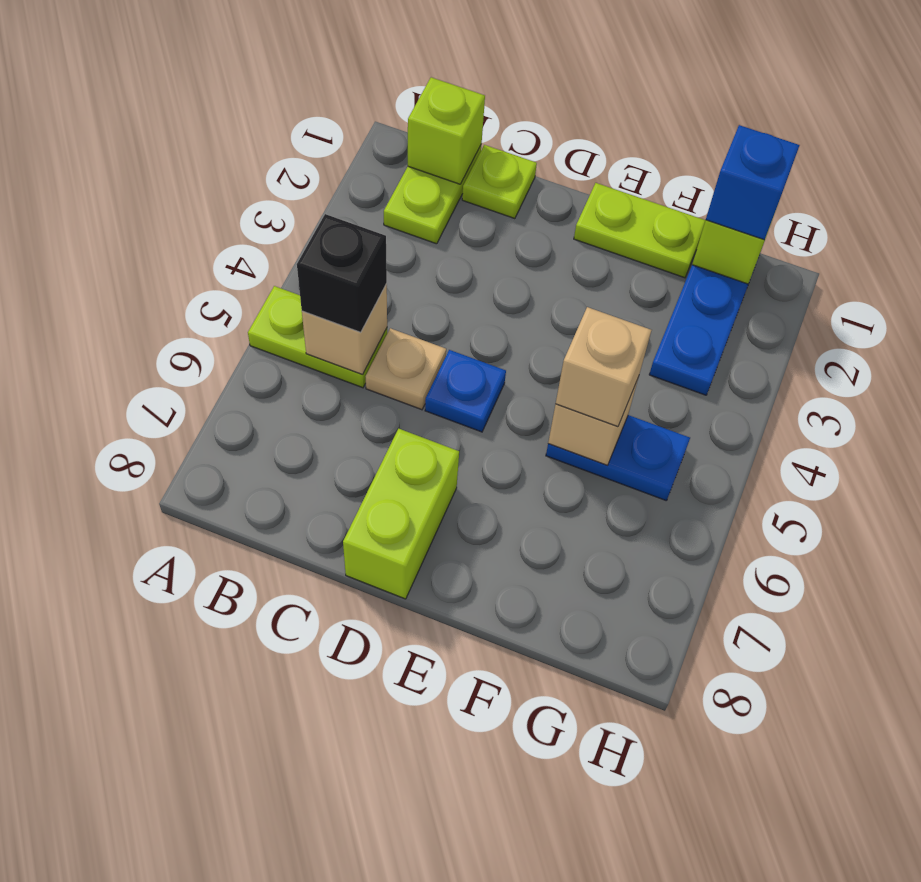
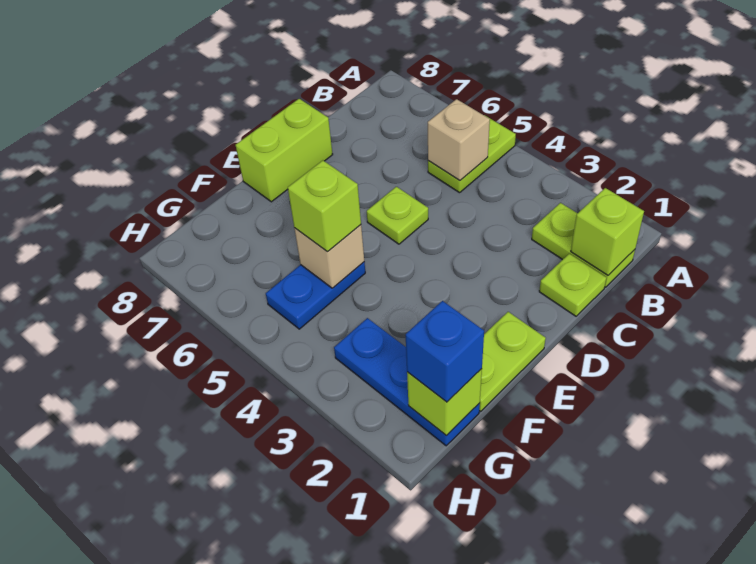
black brick B5 level 3 -> none
tan plate C5 level 1 -> none
blue plate D5 level 1 -> lime plate D5 level 1
lime brick D7:D8 level 1 -> lime brick D8:E8 level 1
tan brick F5 level 3 -> lime brick F5 level 3

